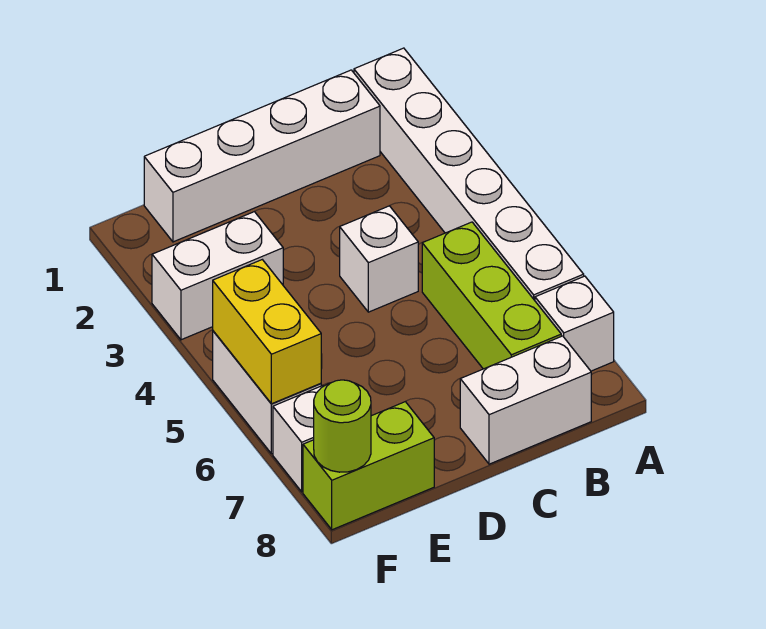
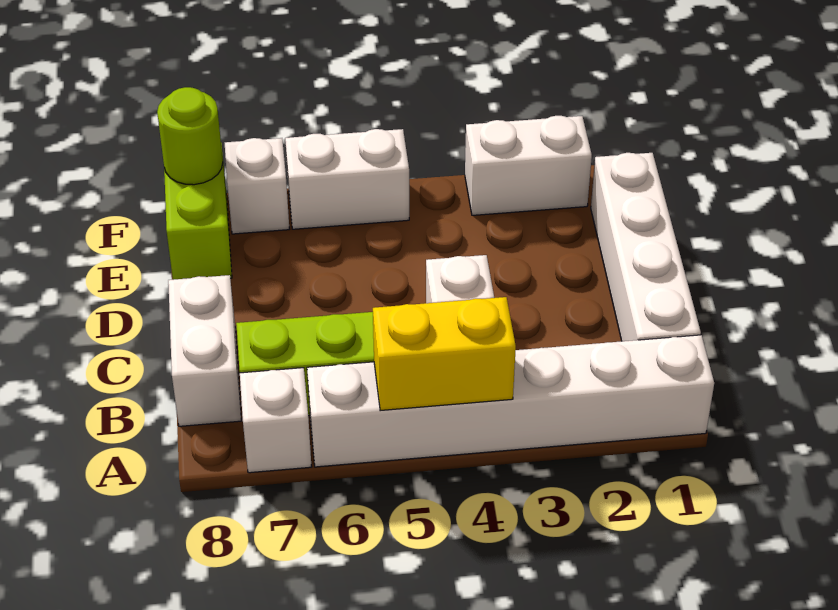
white brick E3:F3 level 1 -> white brick F2:F3 level 1
yellow brick F5:F6 level 2 -> yellow brick A4:A5 level 2

